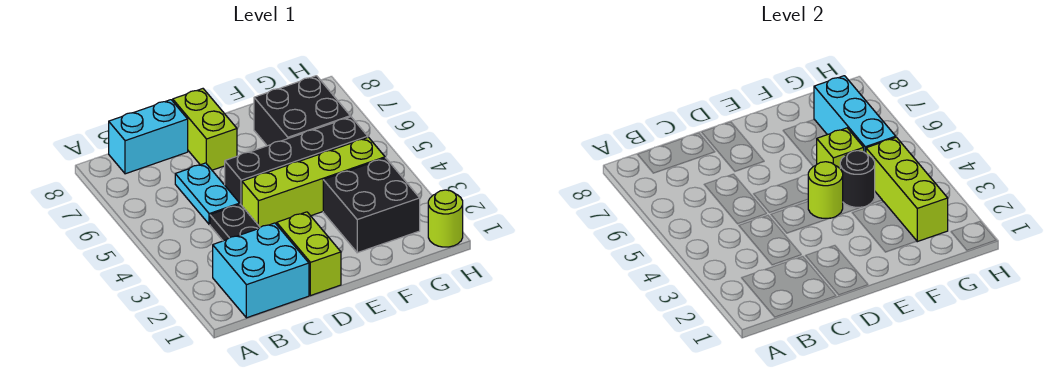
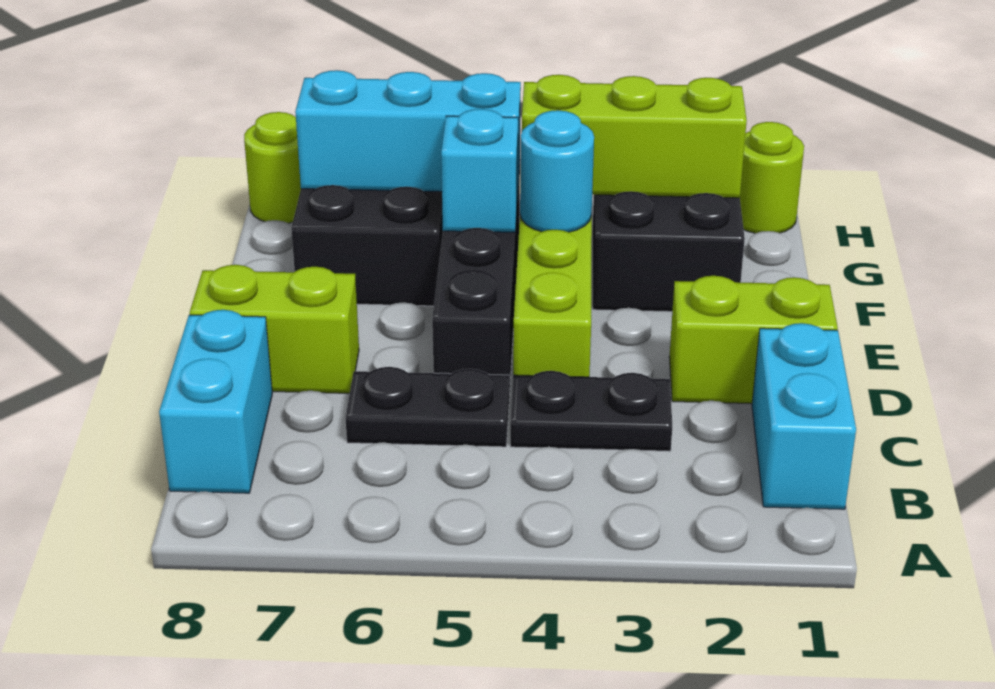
cyan brick B1:C2 level 1 -> cyan brick B1:C1 level 1
cyan plate C5:C6 level 1 -> black plate C5:C6 level 1
lime round brick E4 level 2 -> lime round brick H8 level 1
black round brick F4 level 2 -> cyan round brick F4 level 2
lime brick F5 level 2 -> cyan brick F5 level 2

